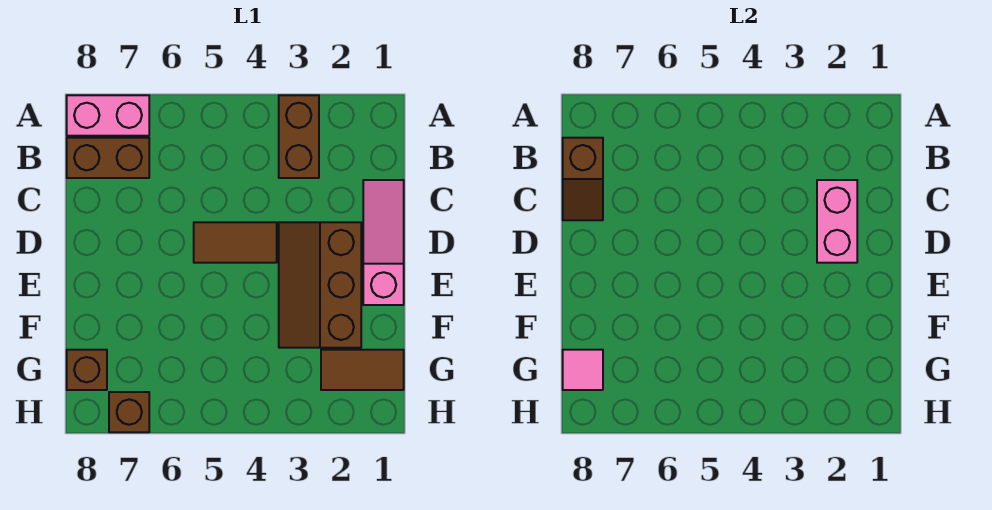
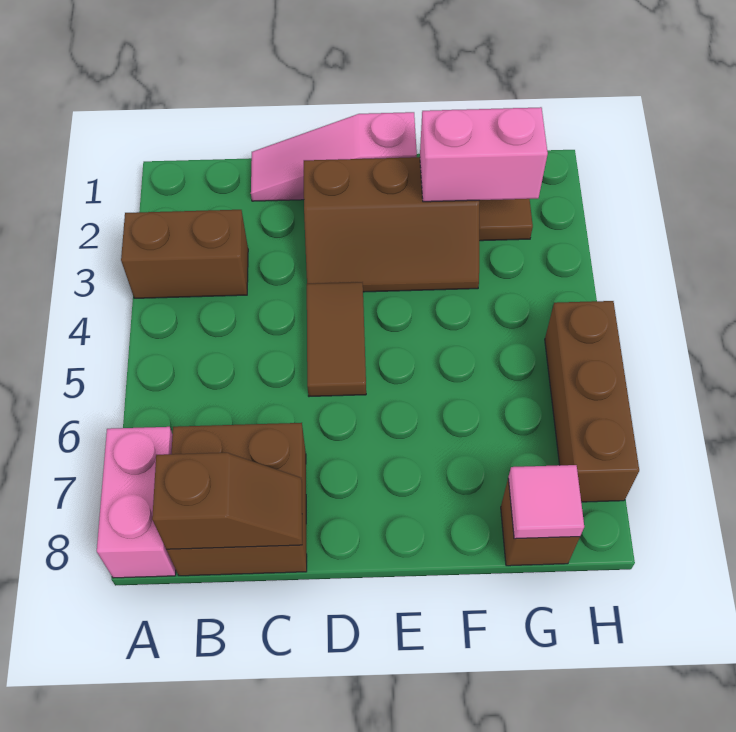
brown brick B7:B8 level 1 -> brown brick B7:C8 level 1
pink brick C2:D2 level 2 -> pink brick F2:G2 level 2
brown brick H7 level 1 -> brown brick H5:H7 level 1

